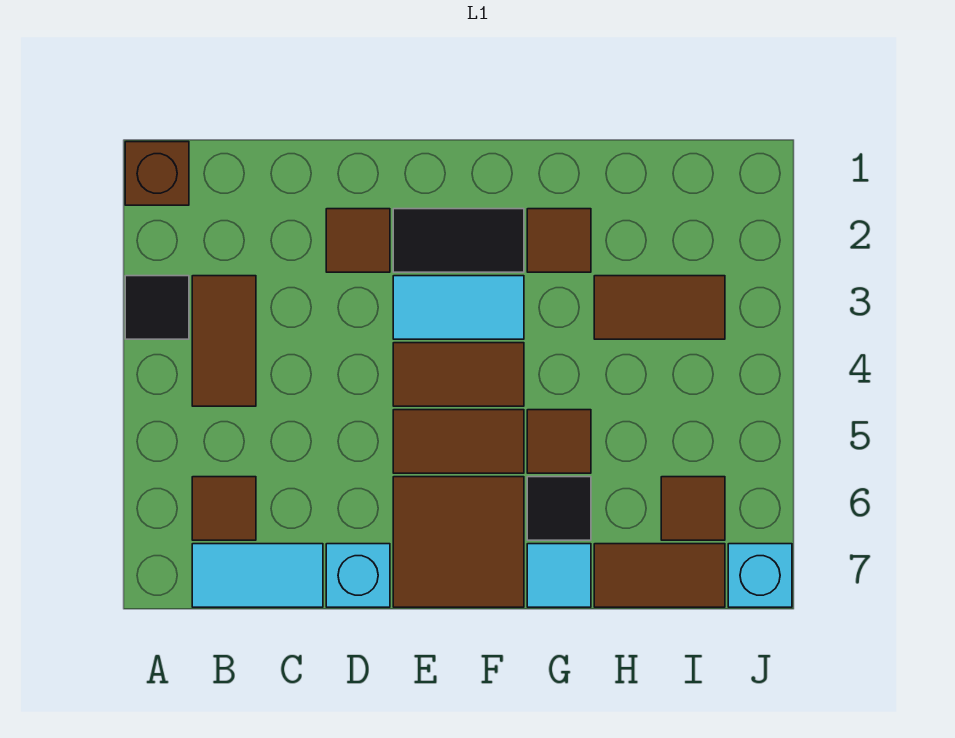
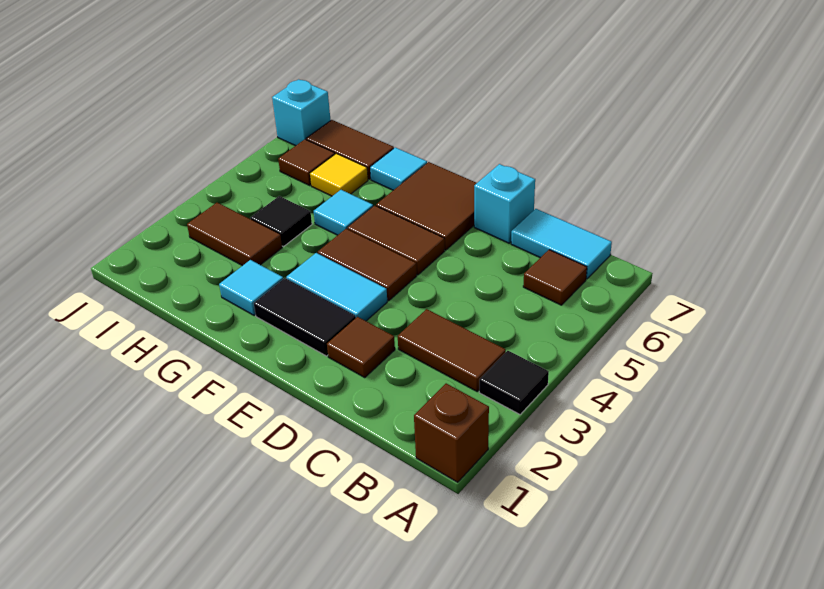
brown tile B3:B4 level 1 -> brown tile B3:C3 level 1
brown tile G2 level 1 -> cyan tile G2 level 1
brown tile G5 level 1 -> cyan tile G5 level 1
black tile G6 level 1 -> black tile H4 level 1
none -> yellow tile H6 level 1

